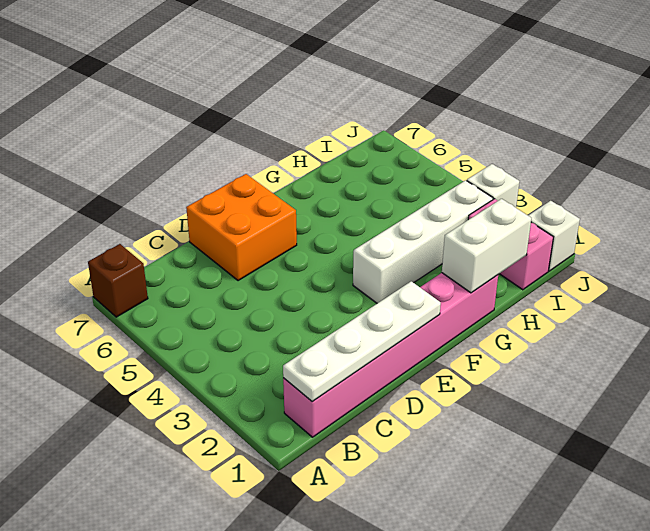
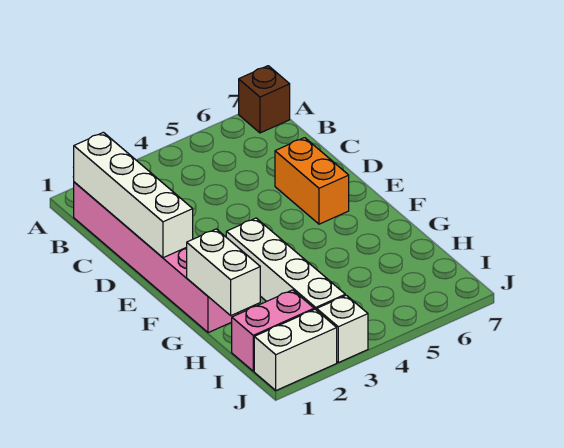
white plate B1:E1 level 2 -> white brick B1:E1 level 2
orange brick D6:E7 level 1 -> orange brick D6:E6 level 1
white brick J1 level 1 -> white brick J1:J2 level 1

